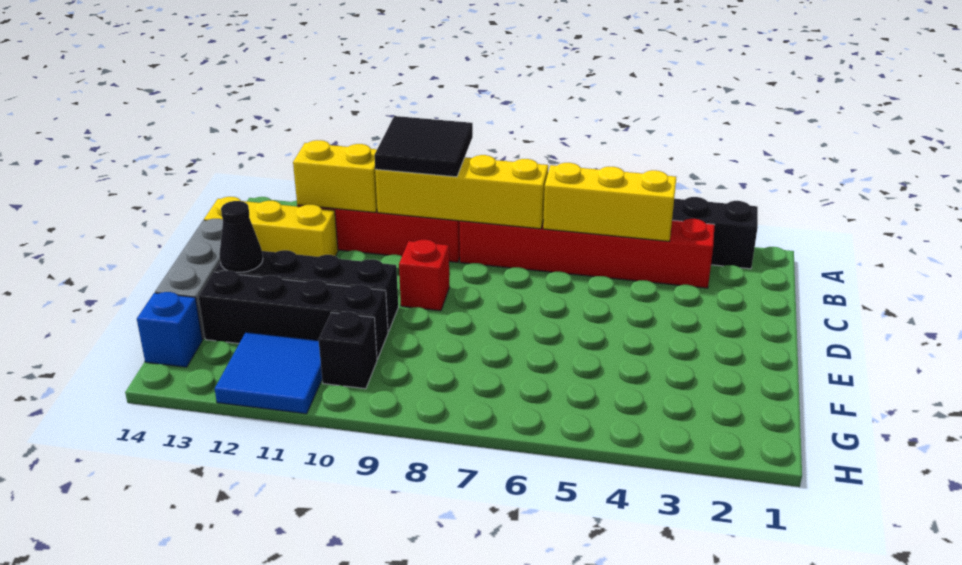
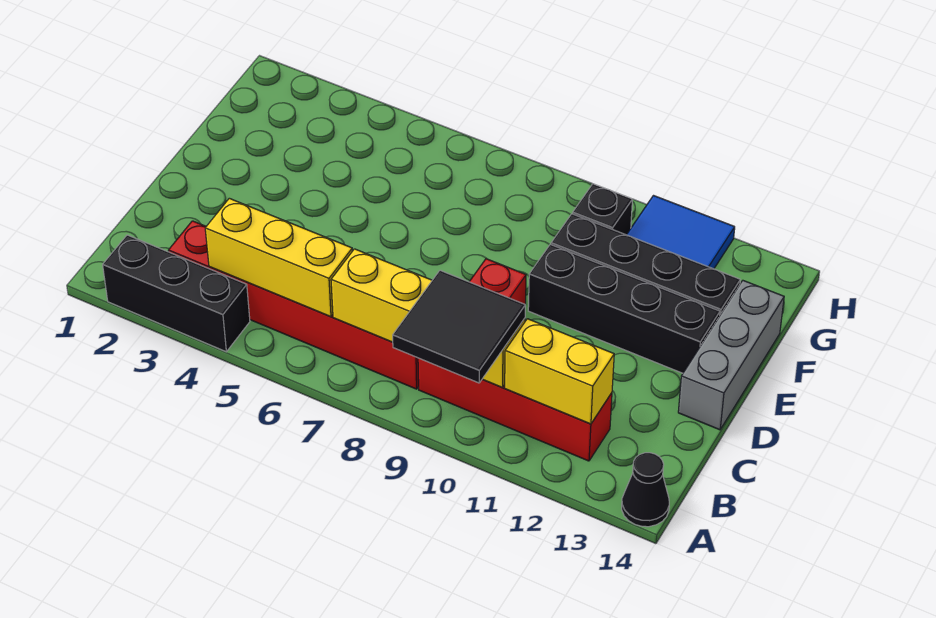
yellow brick C12:C14 level 1 -> none
black cone E13 level 2 -> black cone A14 level 1
blue brick G14 level 1 -> none

